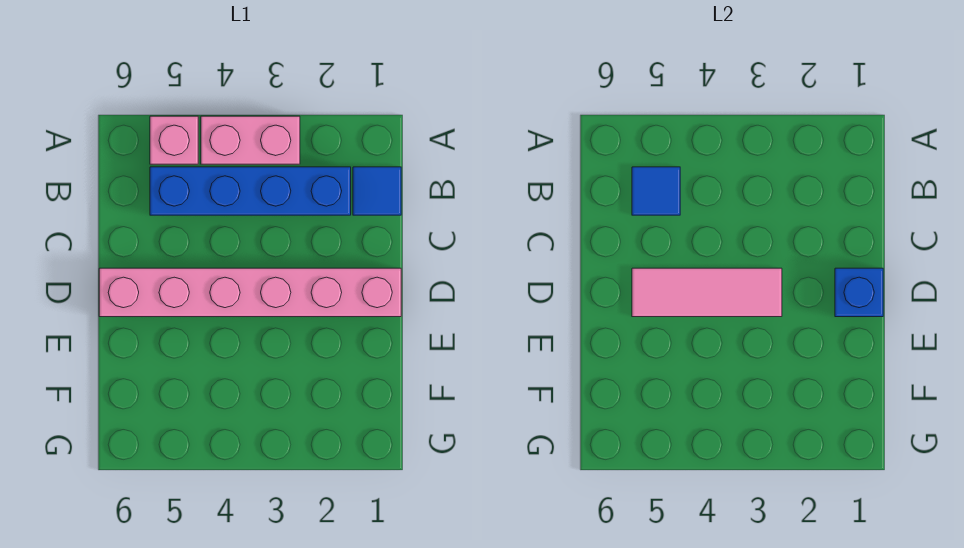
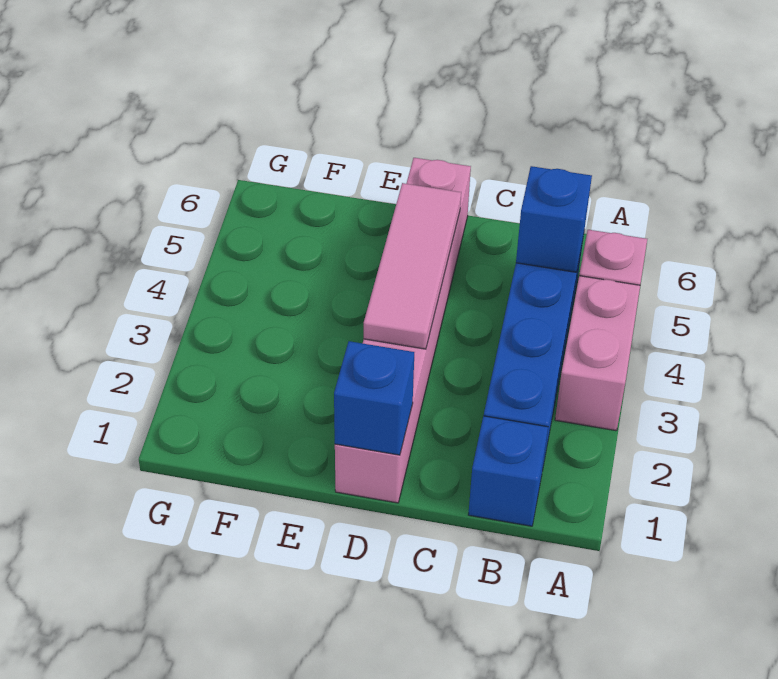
blue tile B1 level 1 -> blue brick B1 level 1
blue tile B5 level 2 -> blue brick B5 level 2

